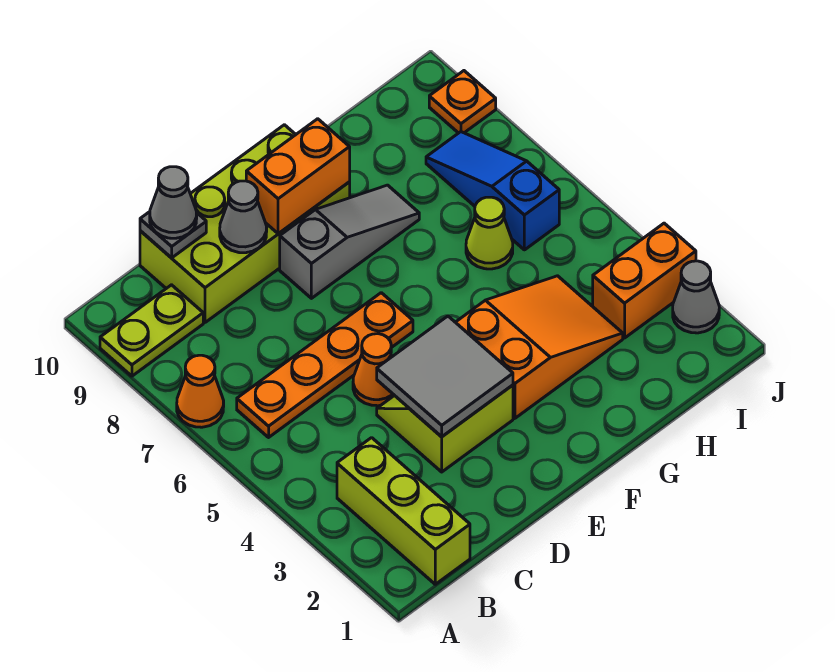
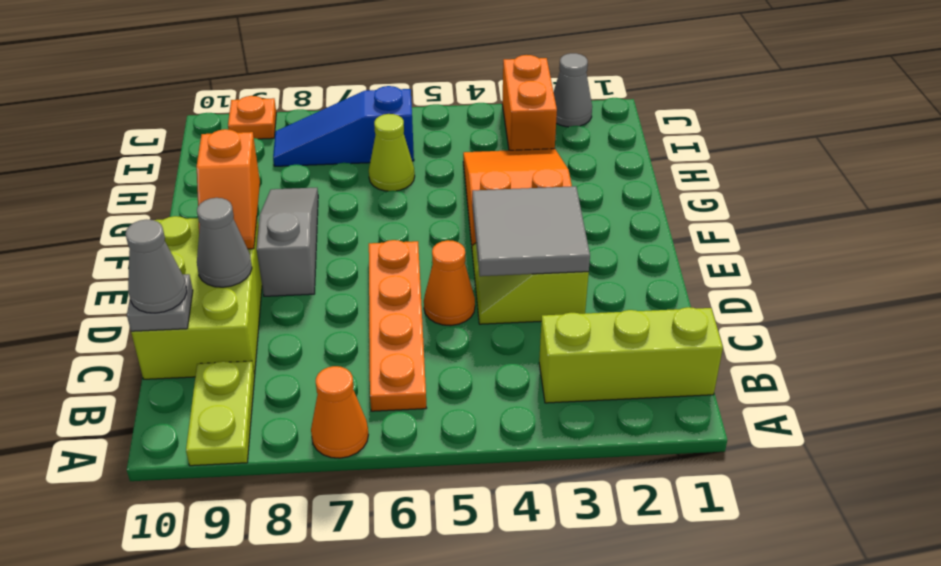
lime brick C9:F10 level 1 -> lime brick C9:E10 level 1
orange brick E9:F9 level 2 -> orange slope E9:F9 level 2 top F

